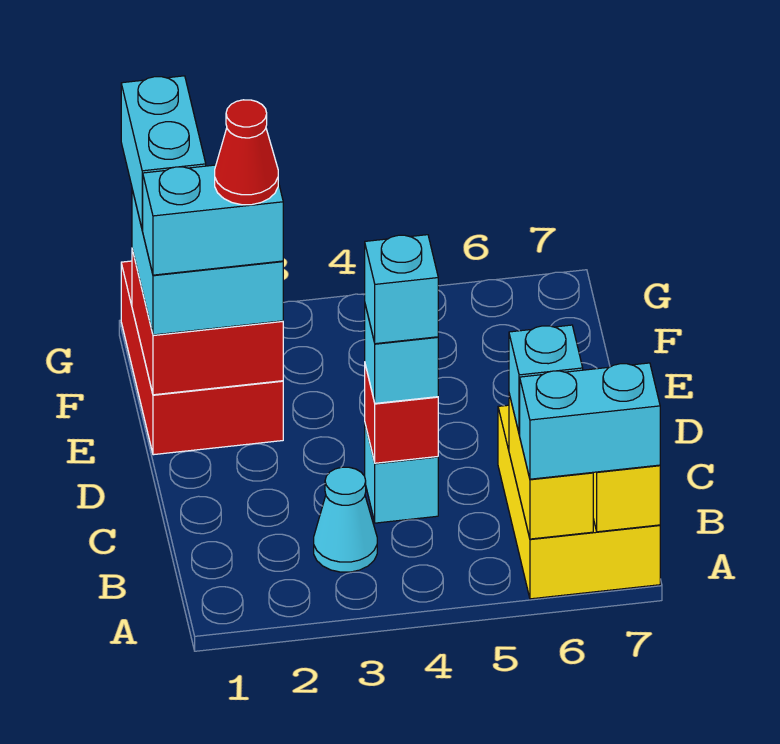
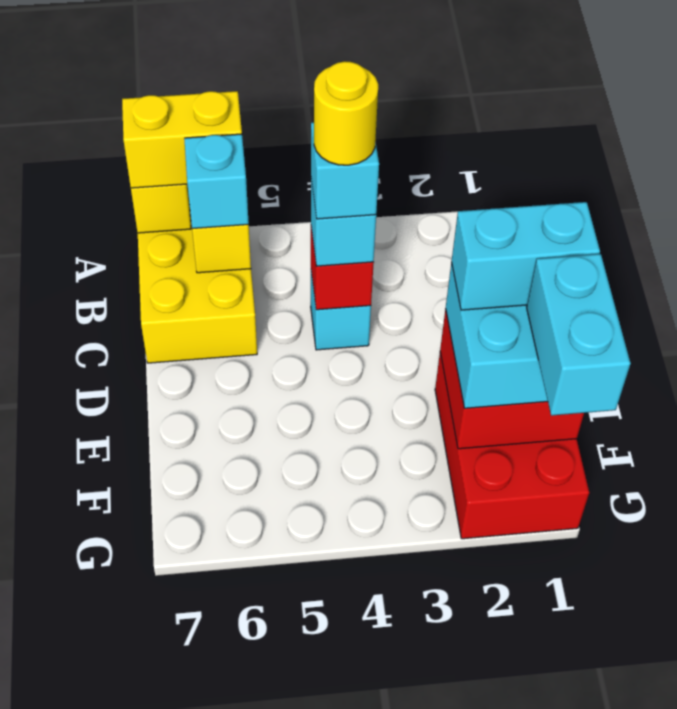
cyan brick A6:A7 level 3 -> yellow brick A6:A7 level 3
cyan cone B3 level 1 -> none
none -> yellow round brick C4 level 5
red cone E2 level 5 -> none

